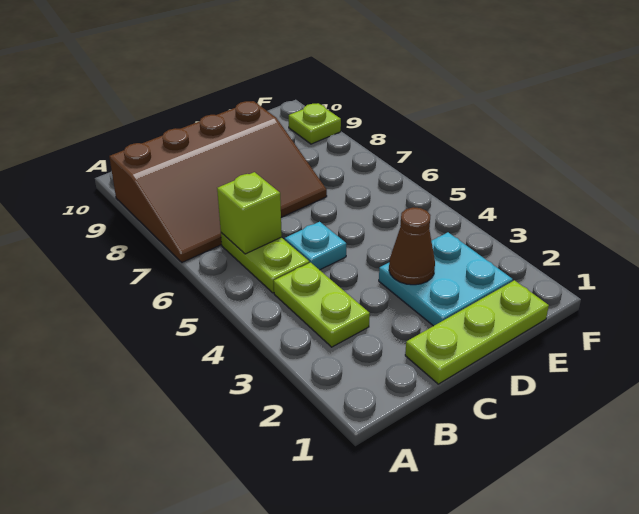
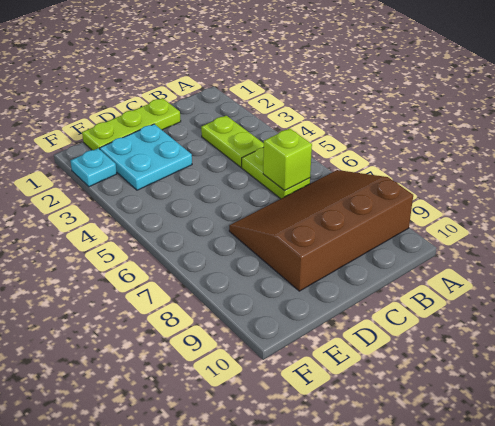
cyan plate C5 level 1 -> cyan plate F2 level 1
brown cone D3 level 2 -> none
lime plate F9 level 1 -> none

